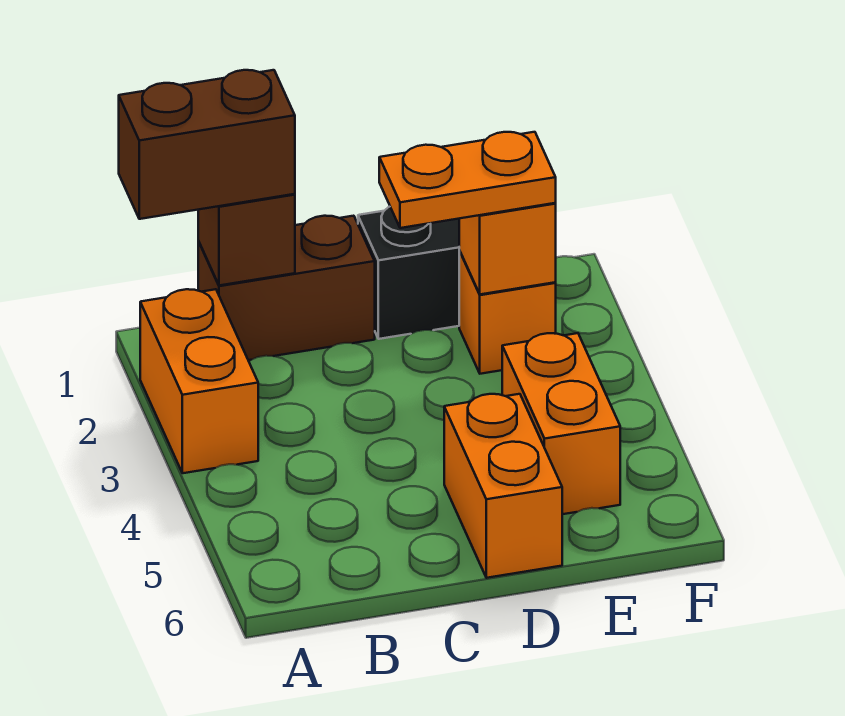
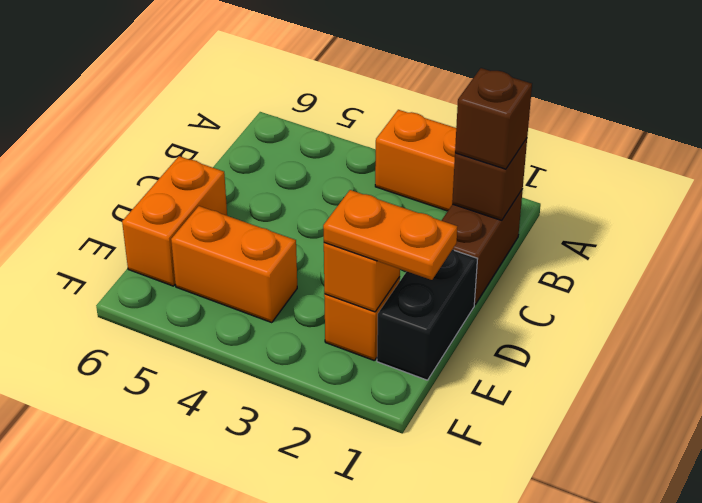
brown brick A1:B1 level 3 -> brown brick B1 level 3
orange plate D2:E2 level 3 -> orange plate E1:E2 level 3
orange brick D5:D6 level 1 -> orange brick D6:E6 level 1

